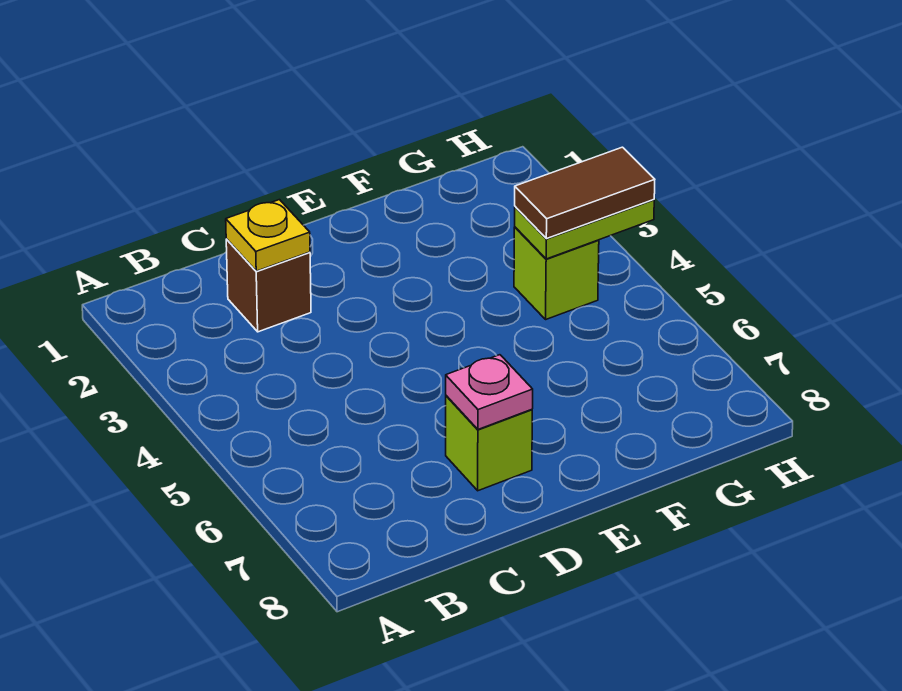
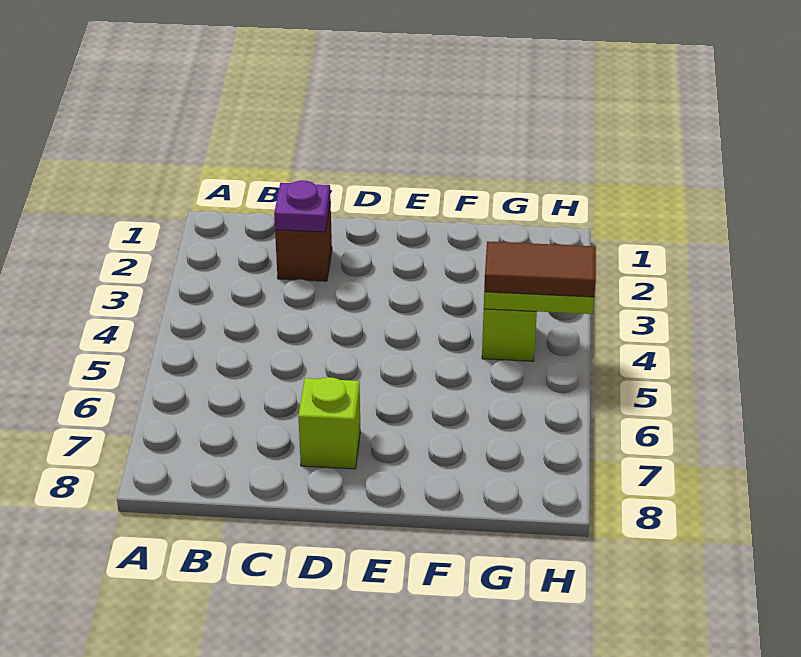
yellow plate C2 level 2 -> purple plate C2 level 2
pink plate D7 level 2 -> none

